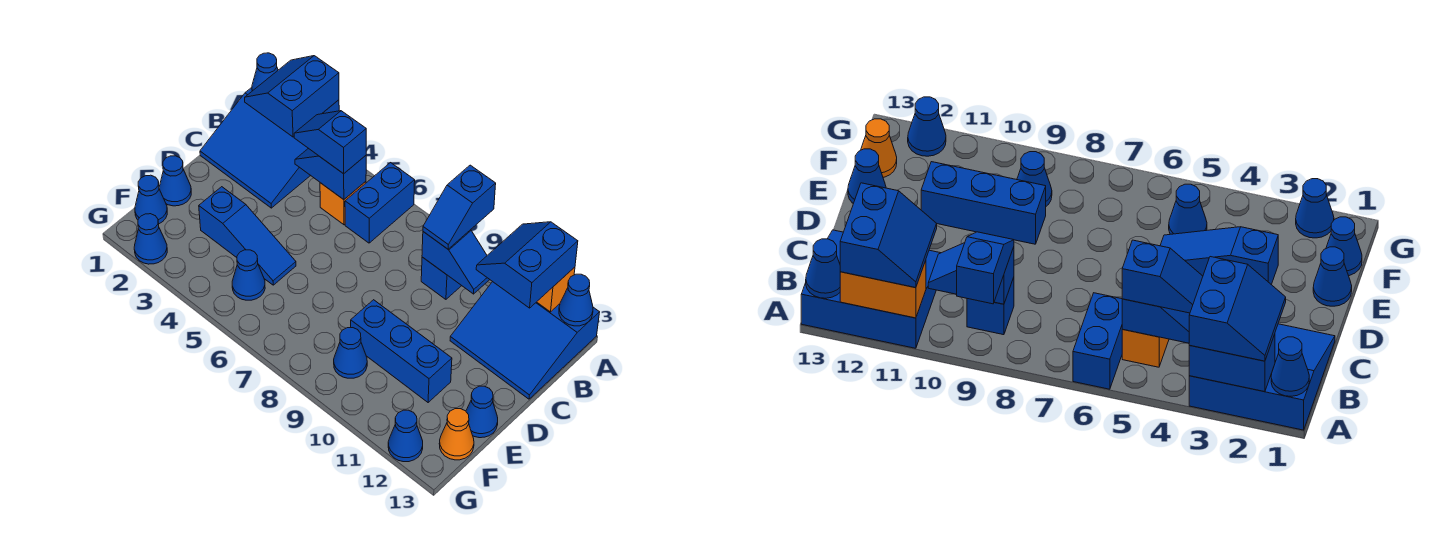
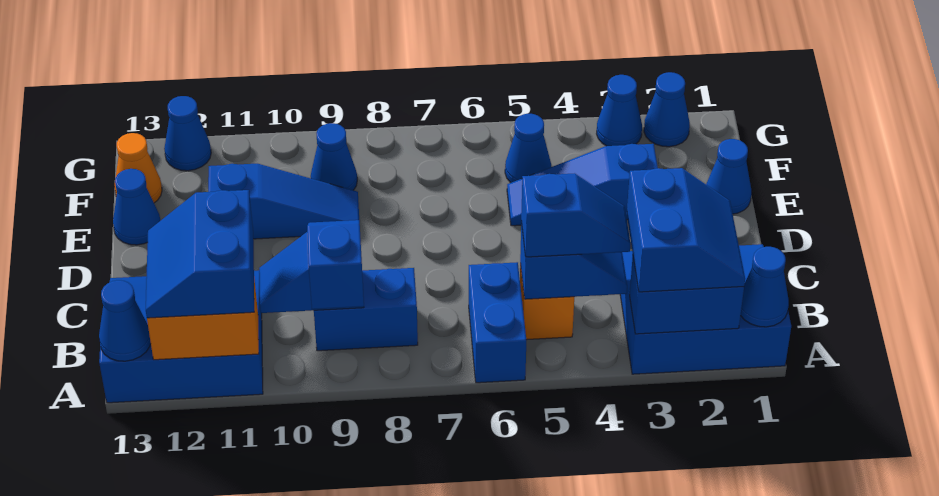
blue slope A11:B12 level 3 top 12 -> blue slope A11:B12 level 3 top 11
blue brick B9 level 1 -> blue brick B8:B9 level 1
blue brick E9:E11 level 1 -> blue slope E9:E11 level 1 top 11
blue cone F1 level 1 -> blue cone G3 level 1

